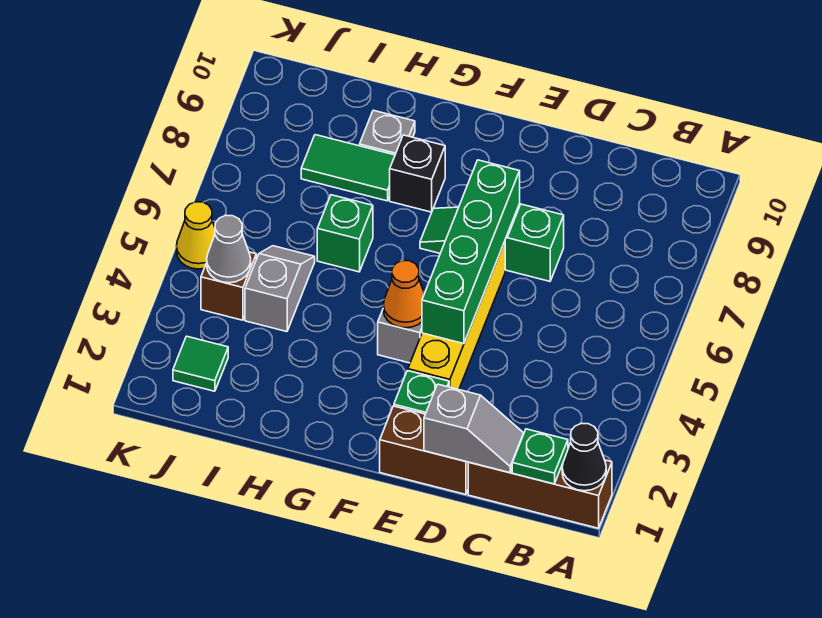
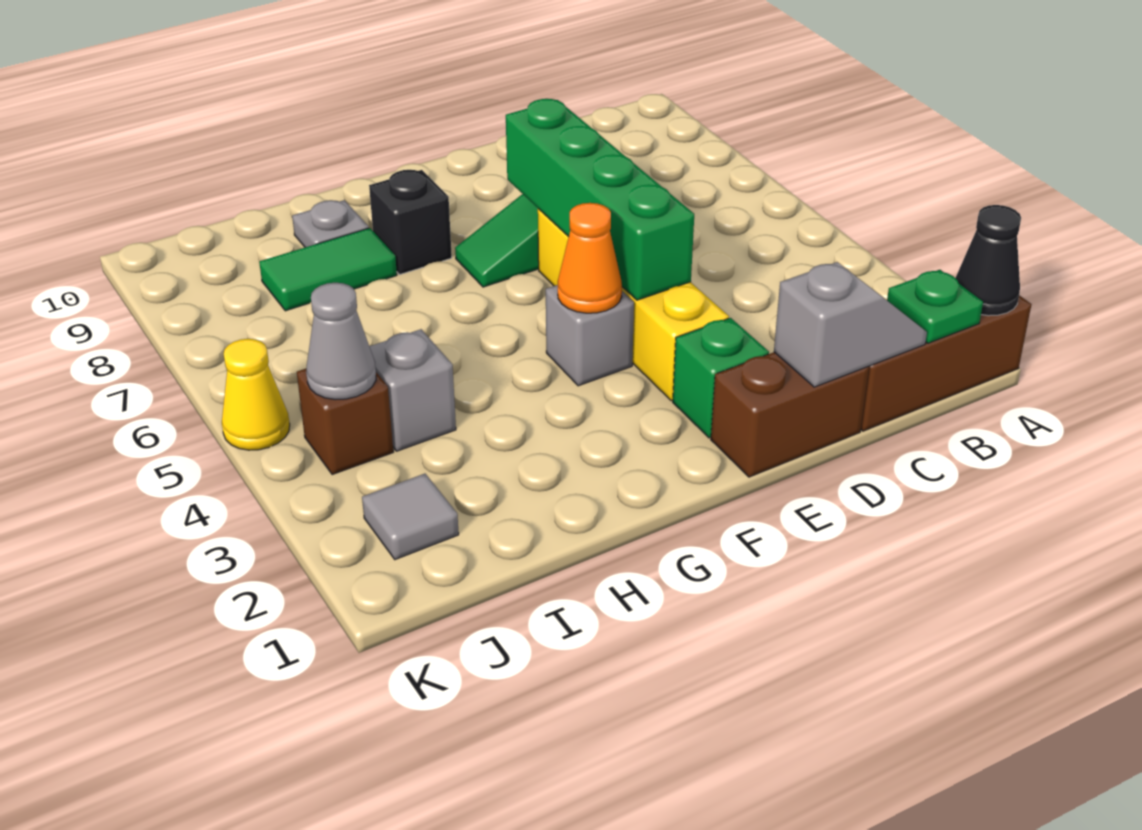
green brick H6 level 1 -> none
green tile J2 level 1 -> grey tile J2 level 1

